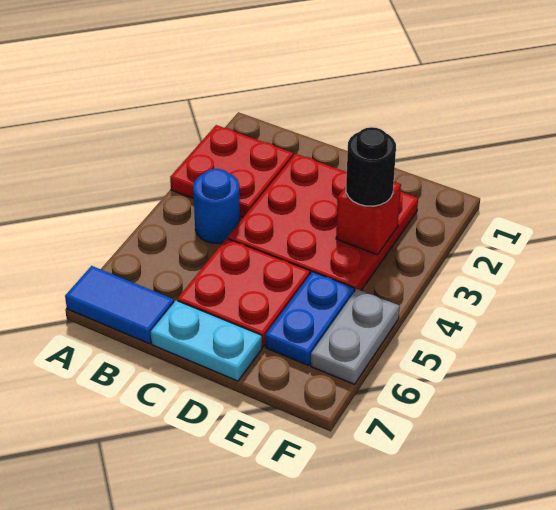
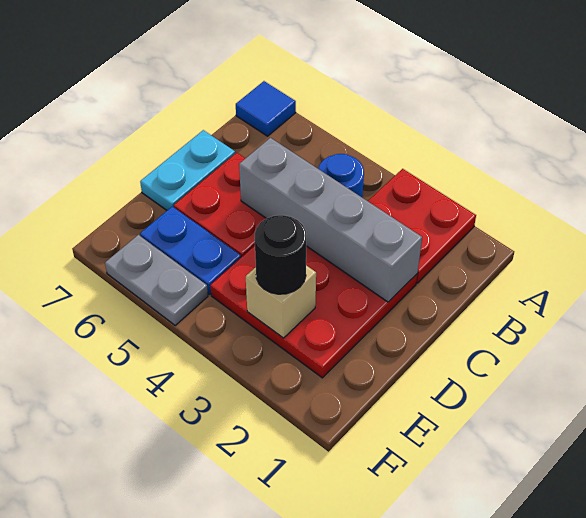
blue tile A7:B7 level 1 -> blue tile A7 level 1
none -> grey brick C2:C5 level 2
red brick E3 level 2 -> tan brick E3 level 2

